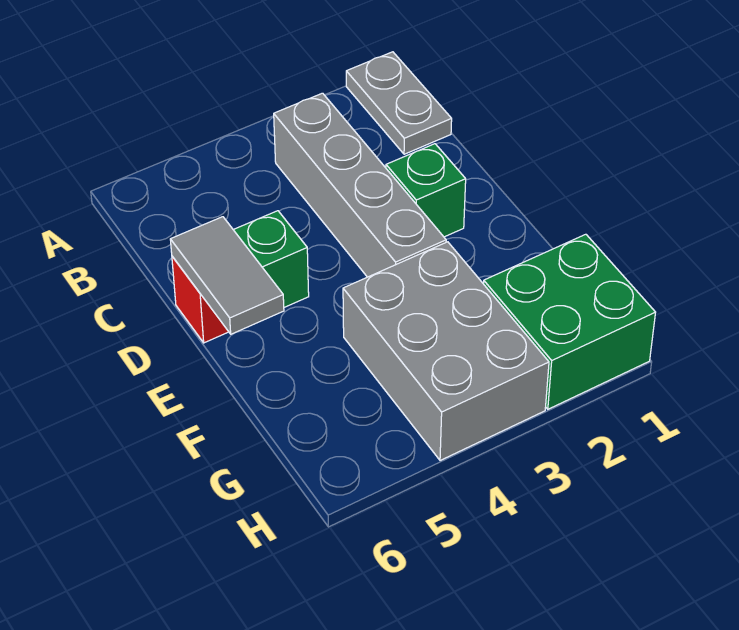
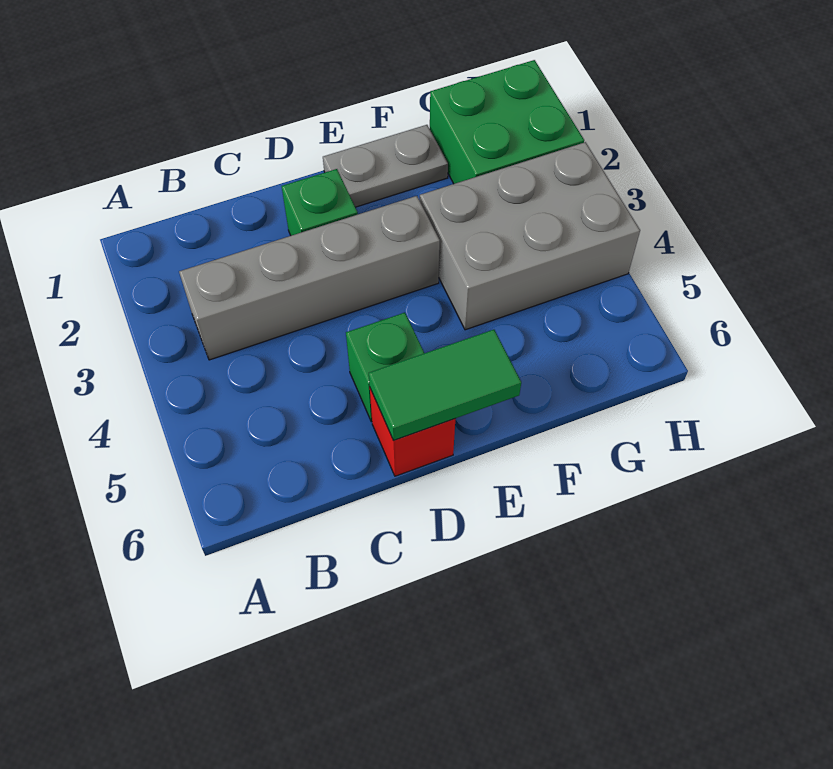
grey plate A1:B1 level 1 -> grey plate E1:F1 level 1
grey tile D6:E6 level 2 -> green tile D6:E6 level 2

